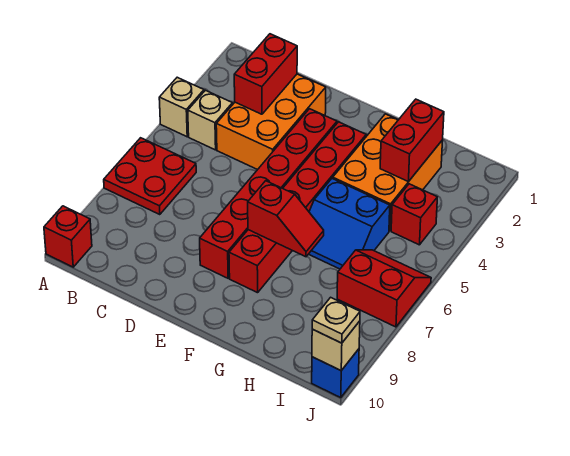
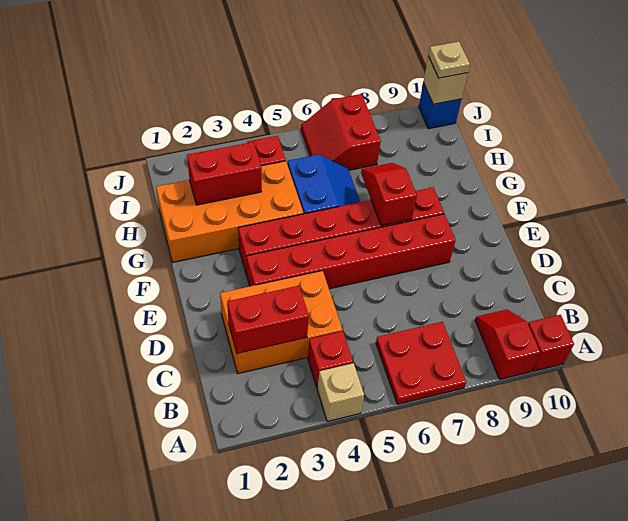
none -> red slope A9:B9 level 1 top A
tan brick B4 level 1 -> red brick B4 level 1
orange brick G2:H4 level 1 -> orange brick G1:H4 level 1

